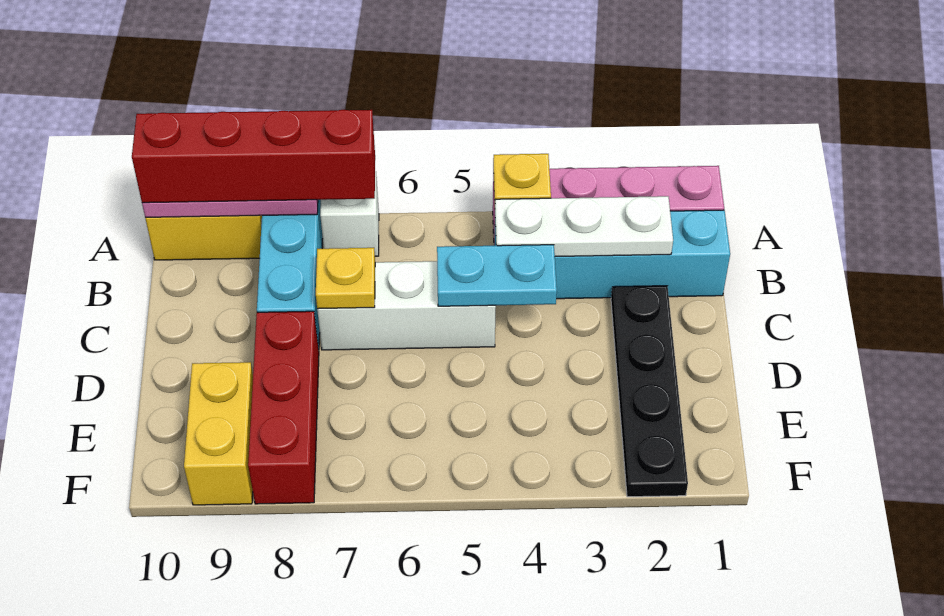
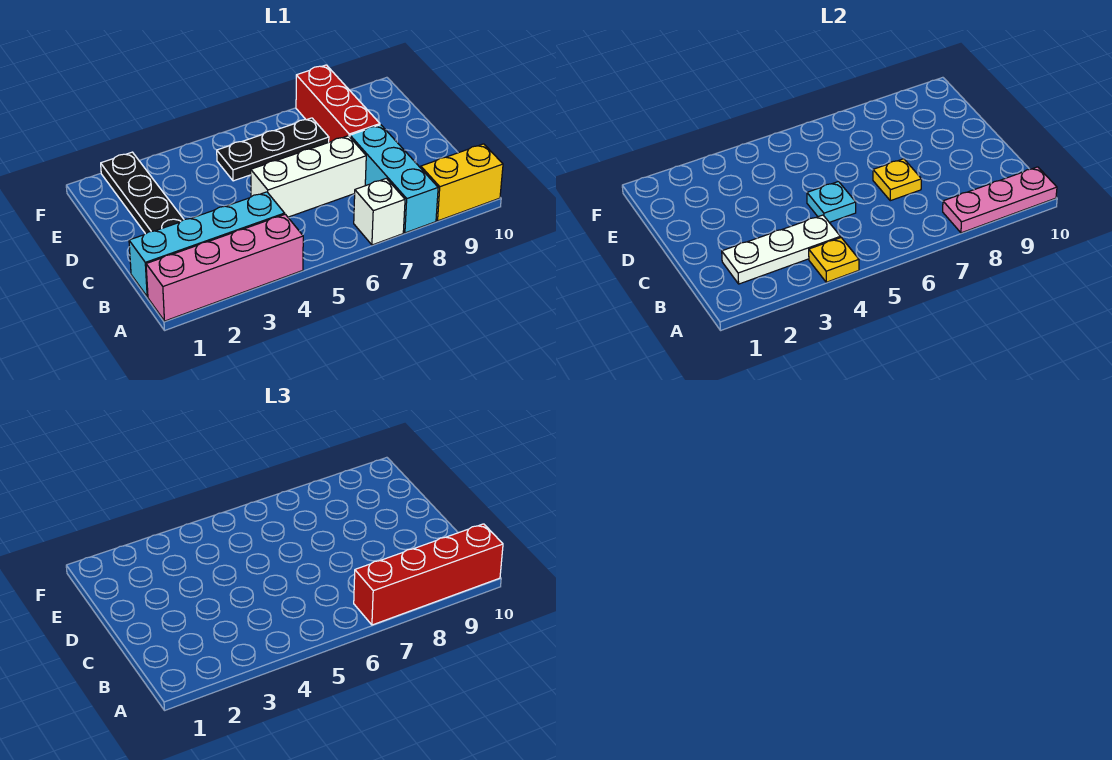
cyan plate C4:C5 level 2 -> cyan plate C5 level 2
none -> black plate E5:E7 level 1
yellow brick E9:F9 level 1 -> none

